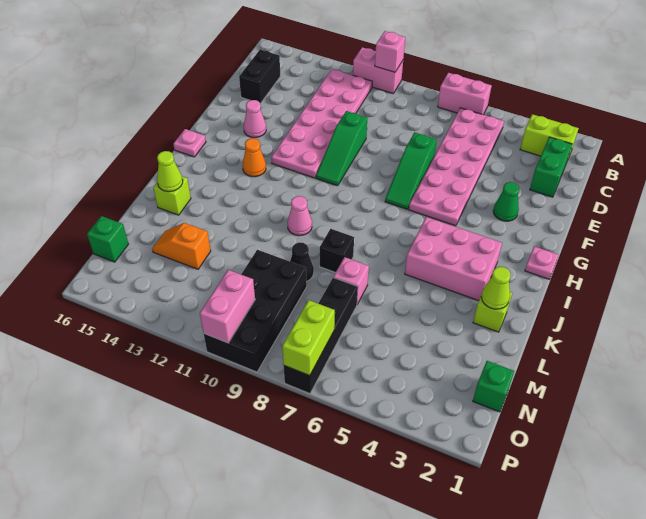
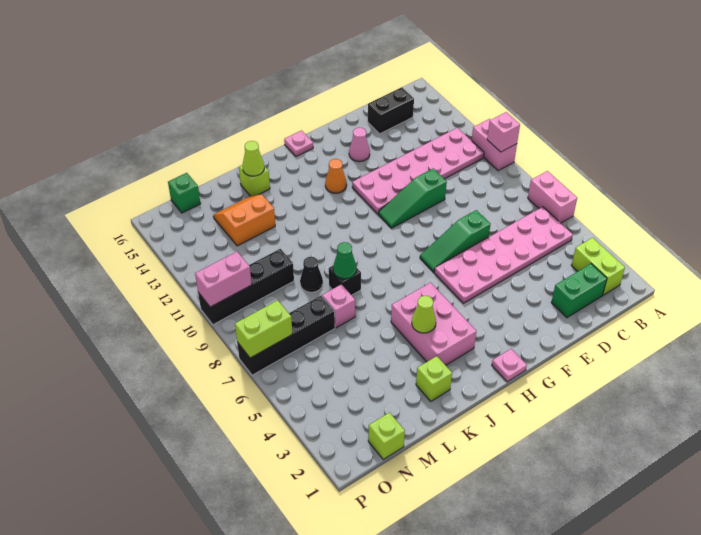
green cone F3 level 1 -> green cone K8 level 2
pink cone J10 level 1 -> none
lime cone K2 level 2 -> lime cone J4 level 2
black brick M9:P10 level 1 -> black brick M10:P10 level 1
orange slope M13:M14 level 1 top 13 -> orange slope L13:M14 level 1 top 13
green brick N1 level 1 -> lime brick N1 level 1

